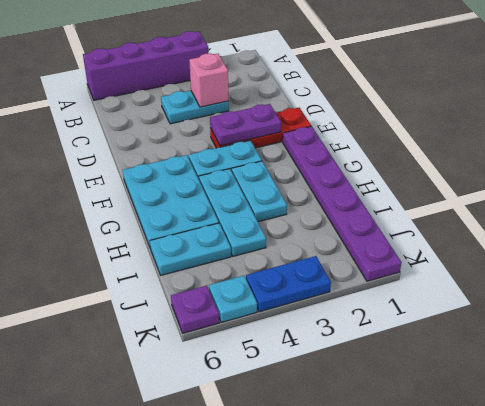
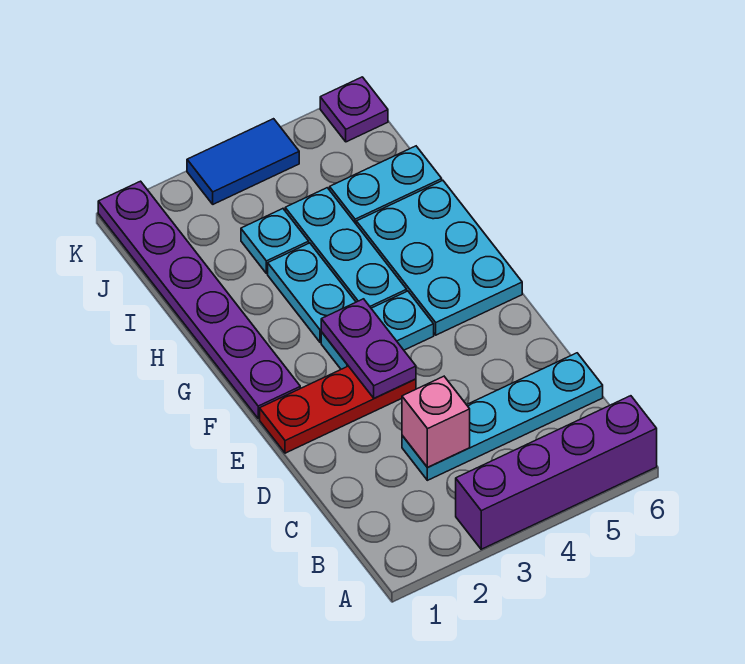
cyan plate C3:C4 level 1 -> cyan plate C3:C6 level 1
purple plate E2:E3 level 2 -> purple plate E3:F3 level 2
blue plate K3:K4 level 1 -> blue tile K3:K4 level 1
cyan plate K5 level 1 -> cyan plate I3 level 1

